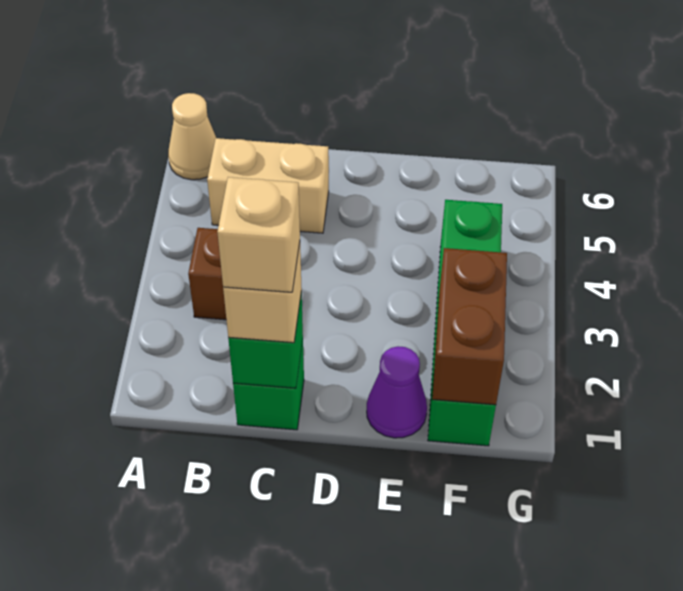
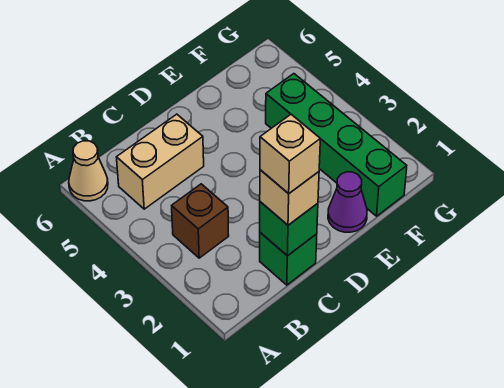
brown brick F1:F2 level 2 -> none

